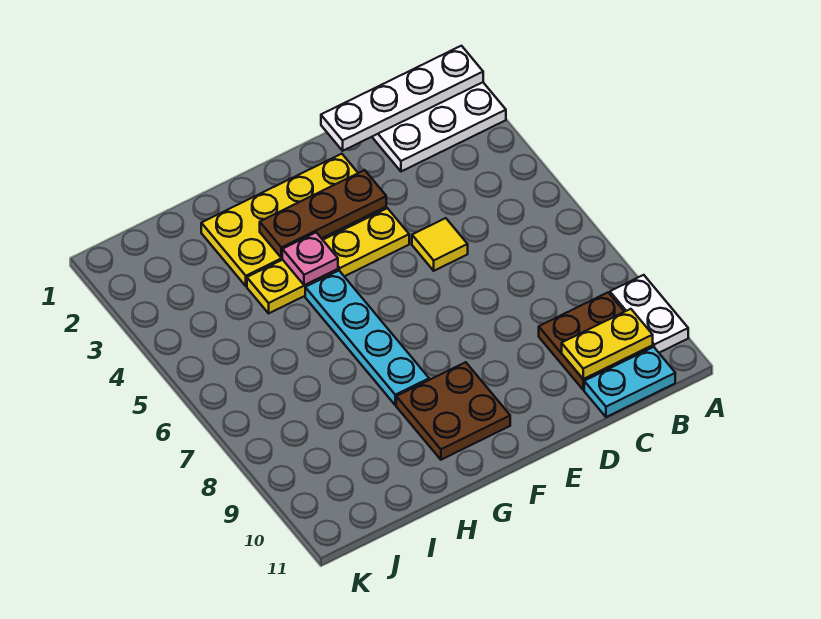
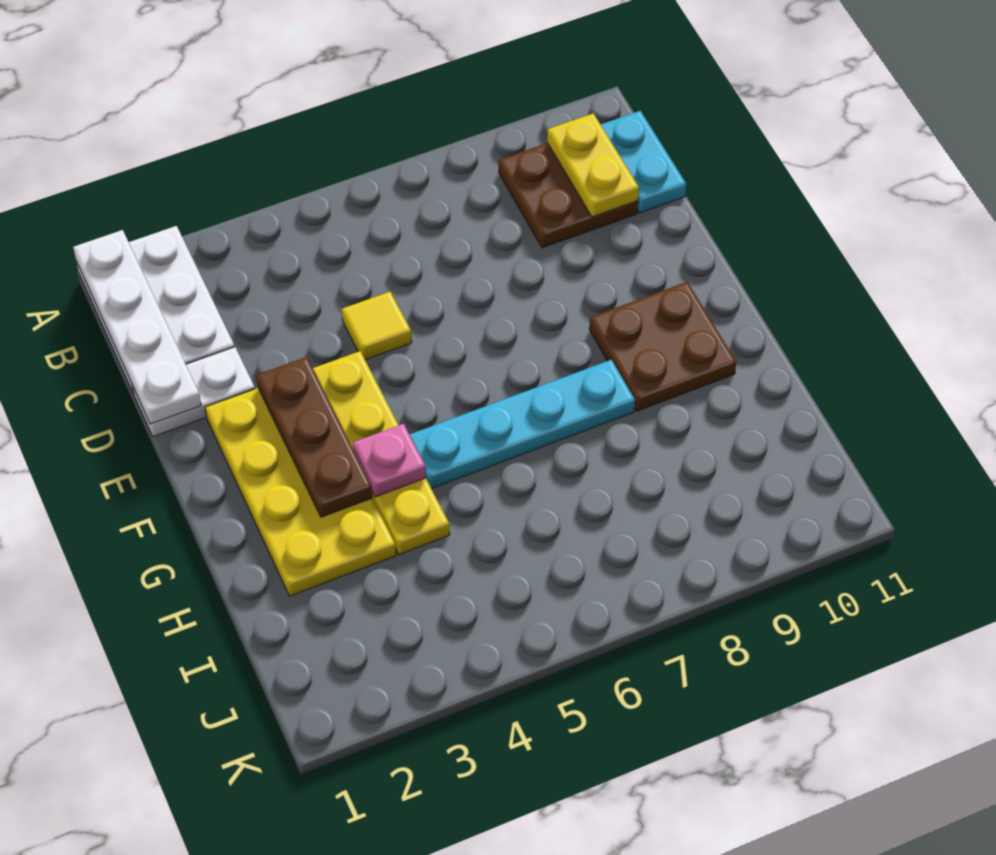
white plate A9:A10 level 1 -> white plate D1:D2 level 1

